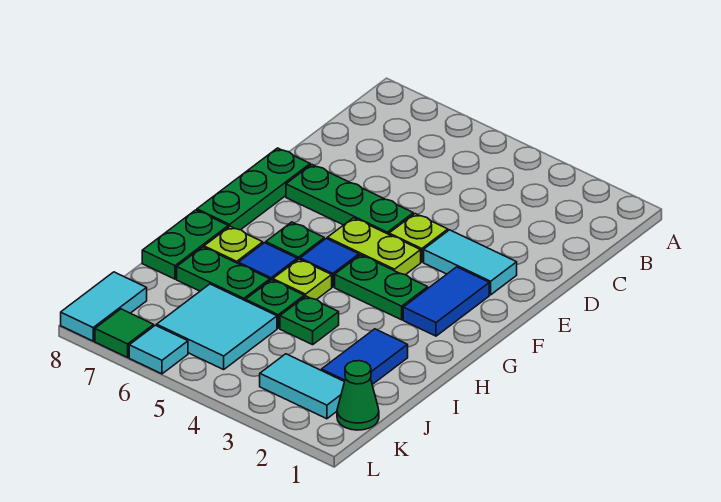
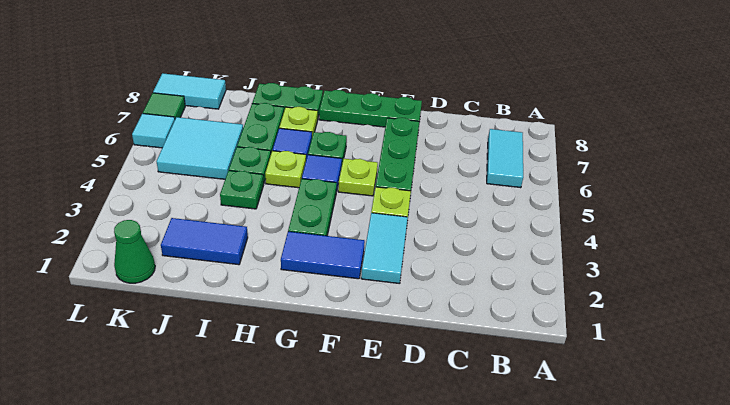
lime plate F4:F5 level 1 -> lime plate F5 level 1
cyan tile K2:K3 level 1 -> cyan tile B6:B7 level 1

